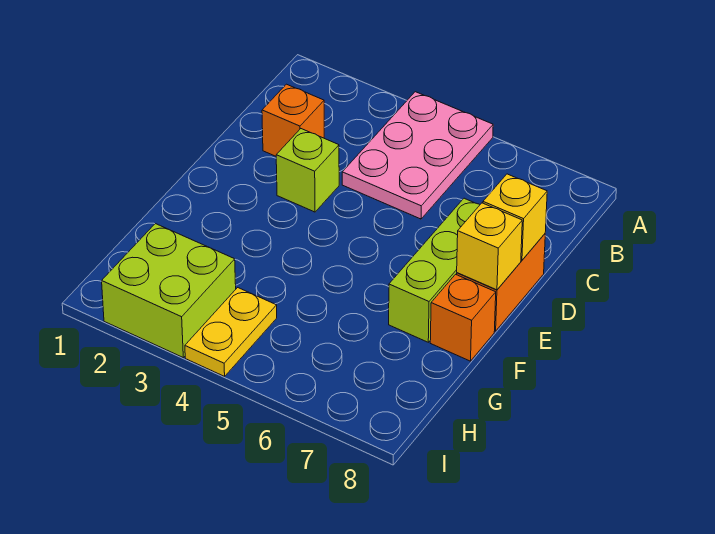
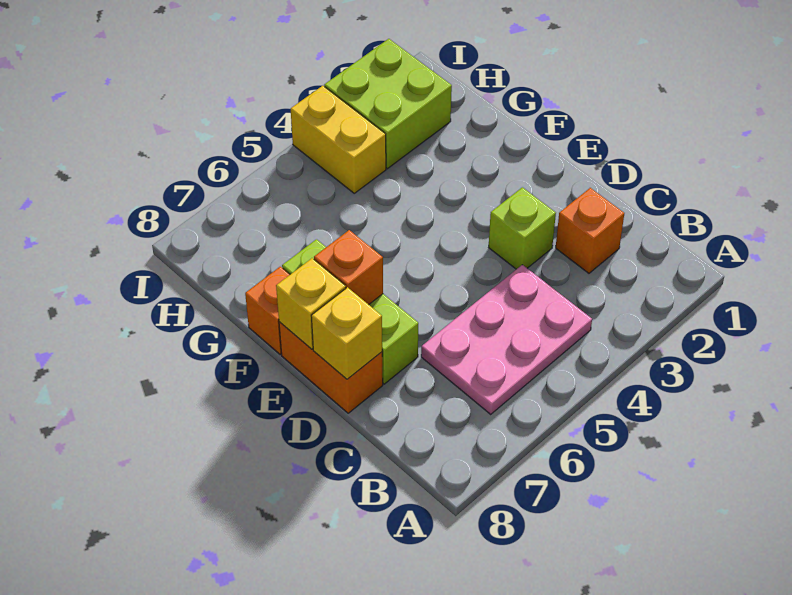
pink plate A4:C5 level 1 -> pink plate B4:C6 level 1
none -> orange brick E7 level 2
yellow plate H4:I4 level 1 -> yellow brick H4:I4 level 1

